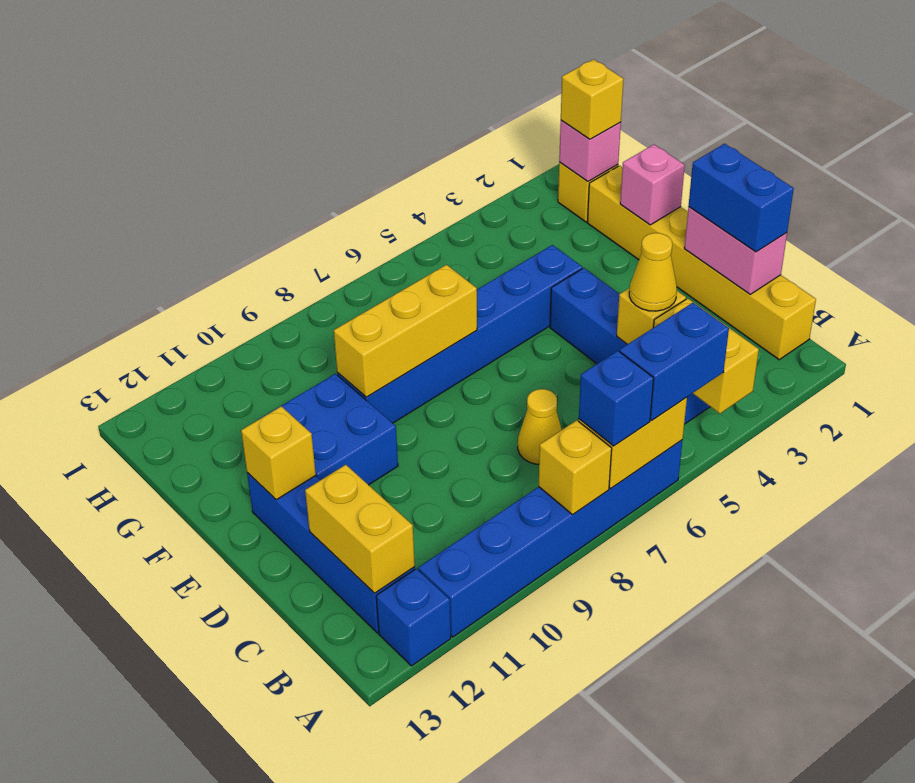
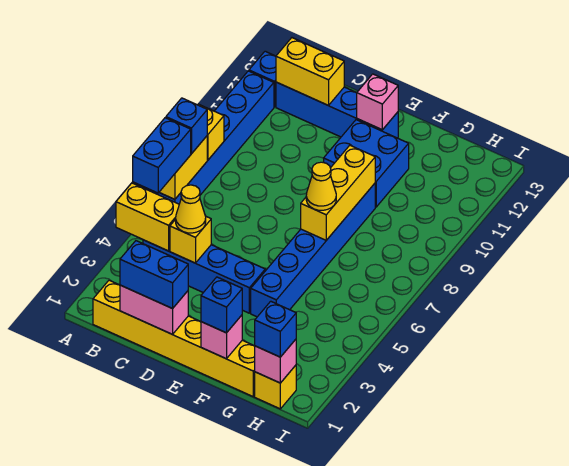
yellow cone C7 level 1 -> yellow cone F7 level 3
yellow brick E12 level 2 -> pink brick E12 level 2
none -> blue brick F1 level 3
yellow brick H1 level 3 -> blue brick H1 level 3

